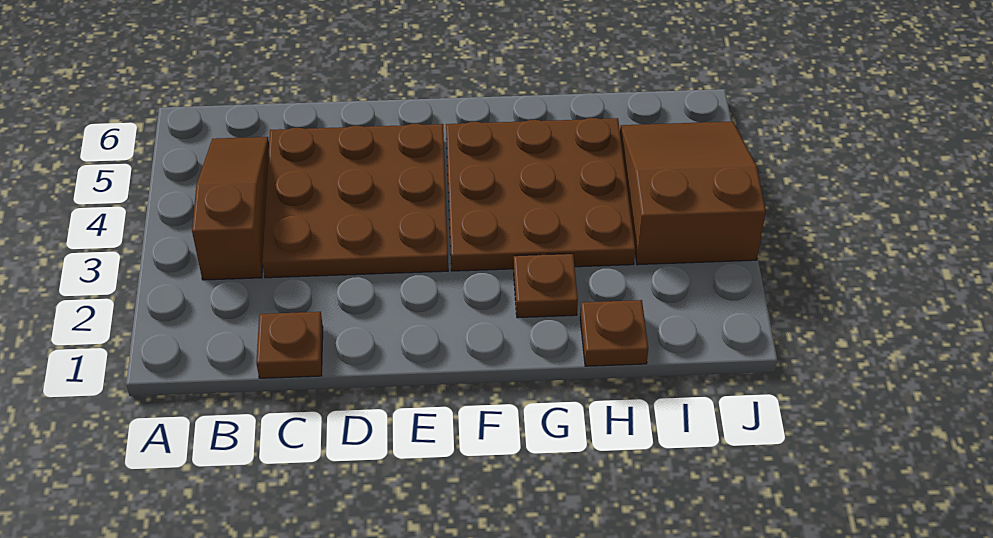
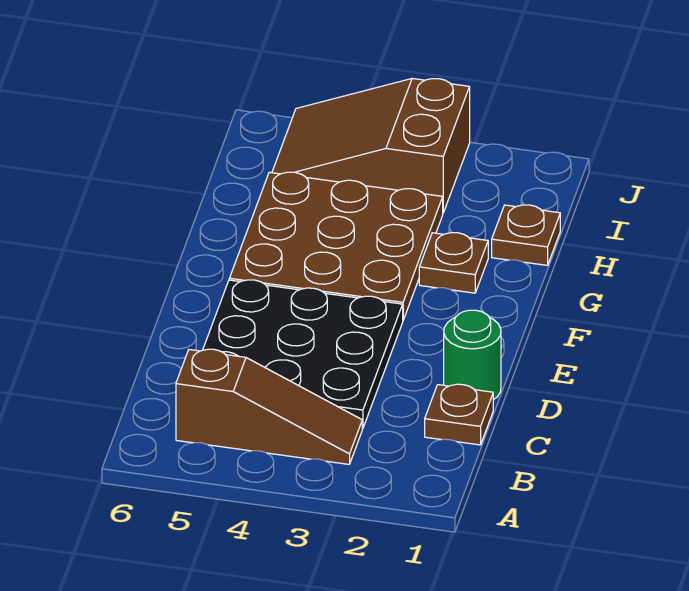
brown slope B3:B5 level 1 top 3 -> brown slope B3:B5 level 1 top 5
brown plate C3:E5 level 1 -> black plate C3:E5 level 1
none -> green round brick D1 level 1

